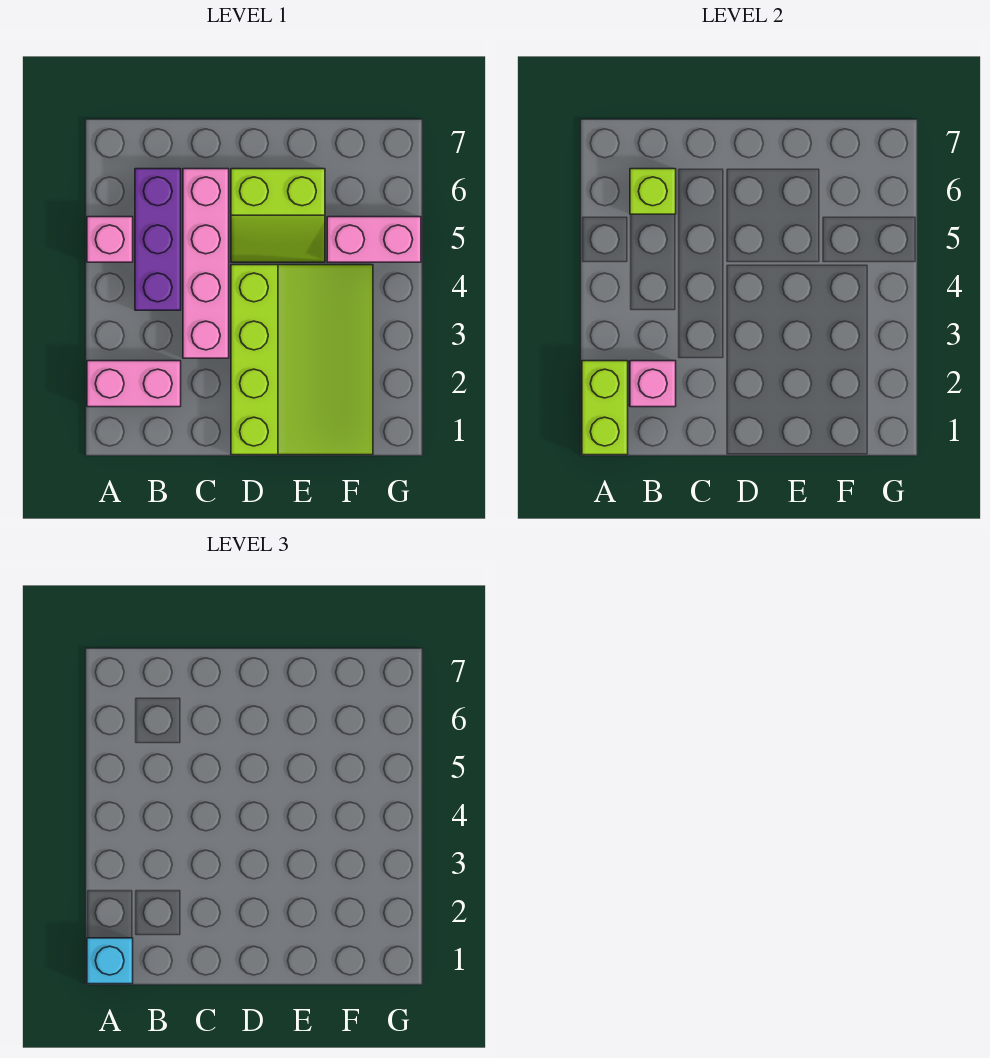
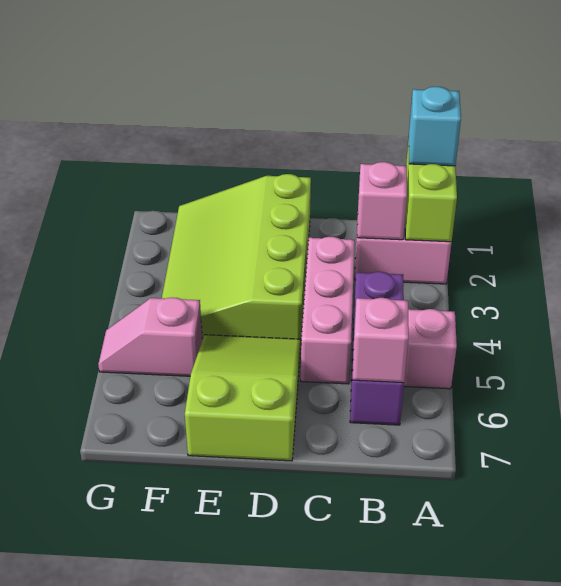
lime brick B6 level 2 -> pink brick B6 level 2
pink brick C3:C6 level 1 -> pink brick C3:C5 level 1
lime slope D5:E6 level 1 top 6 -> lime slope D5:E7 level 1 top 7
pink brick F5:G5 level 1 -> pink slope F5:G5 level 1 top F

